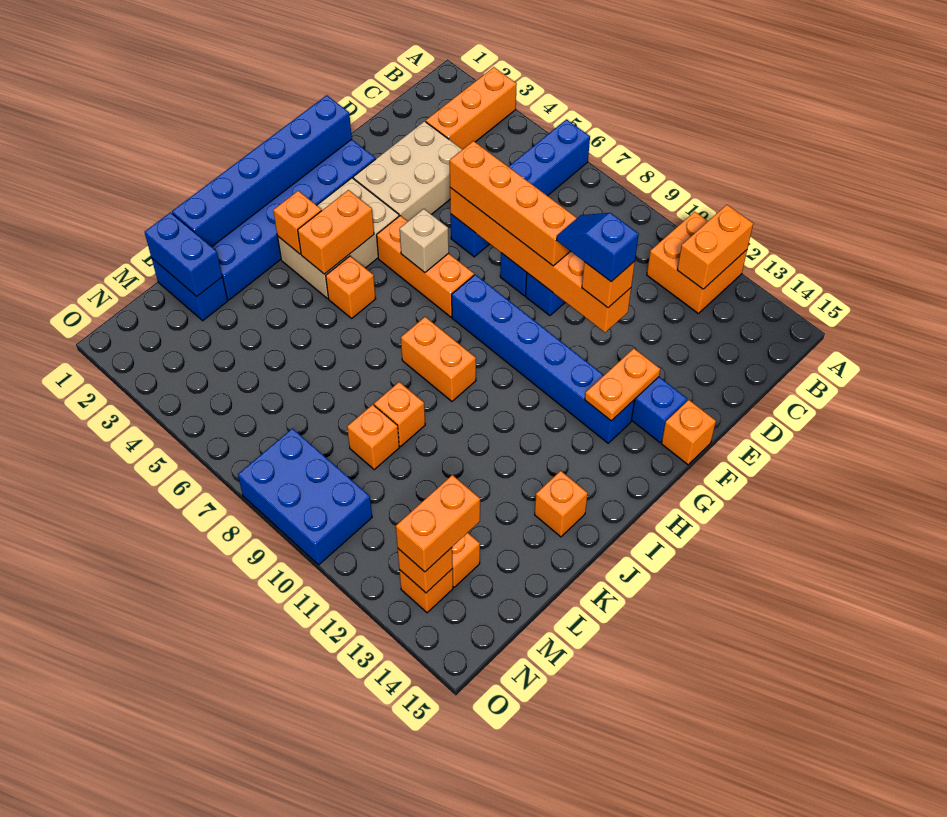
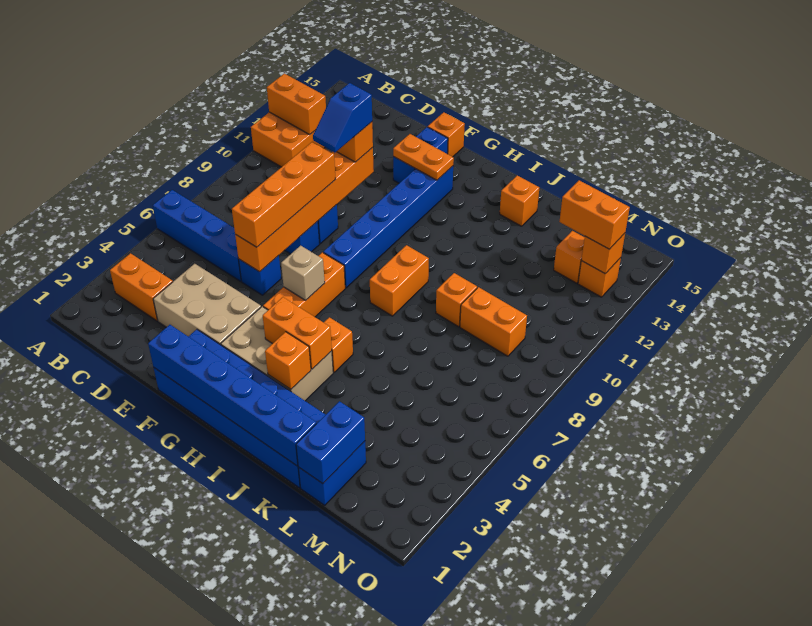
orange brick A3:C3 level 1 -> orange brick B3:C3 level 1
orange brick L9 level 1 -> orange brick L9:M9 level 1
blue brick N8:O10 level 1 -> none

